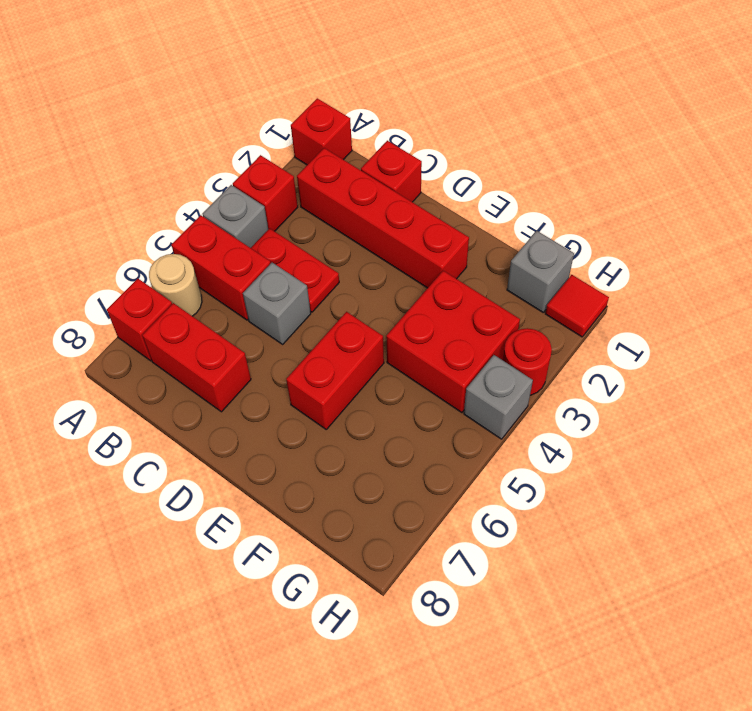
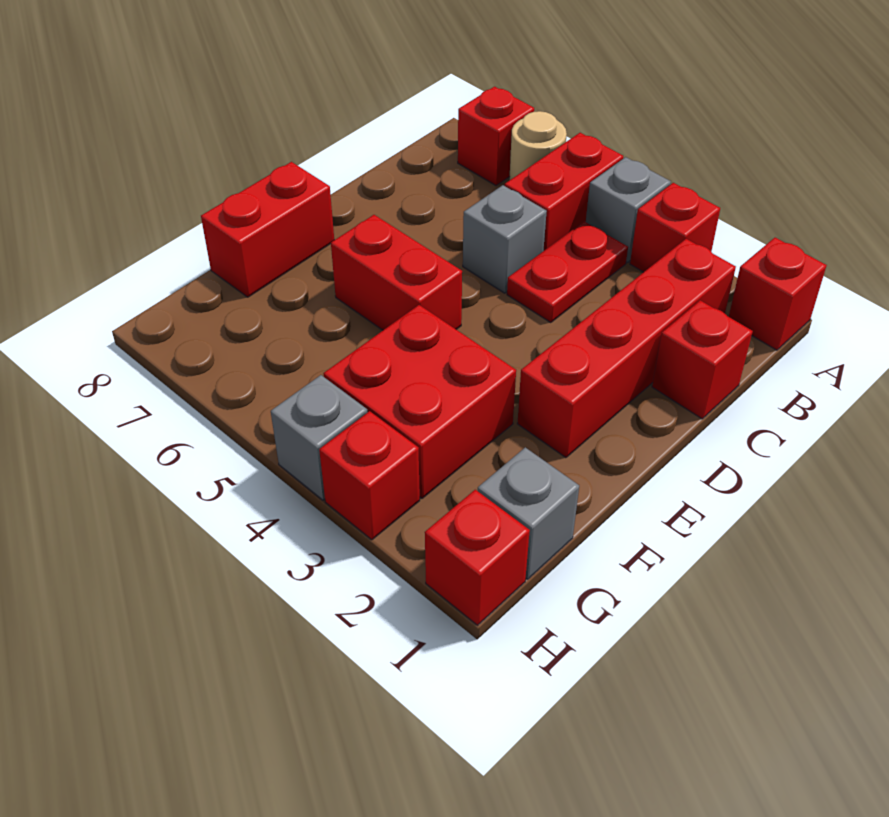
red brick B7:C7 level 1 -> red brick E8:F8 level 1
red tile H1 level 1 -> red brick H1 level 1
red round brick H3 level 1 -> red brick H3 level 1

